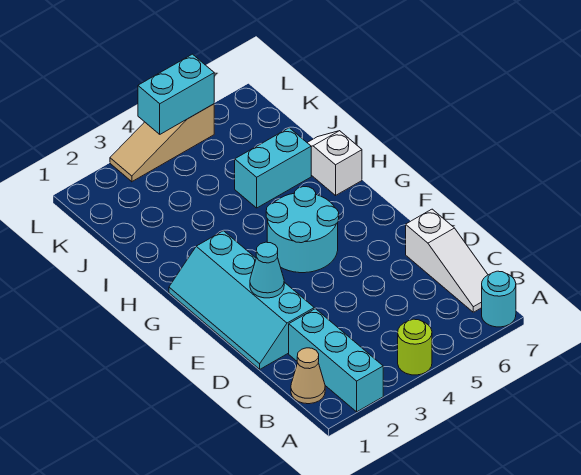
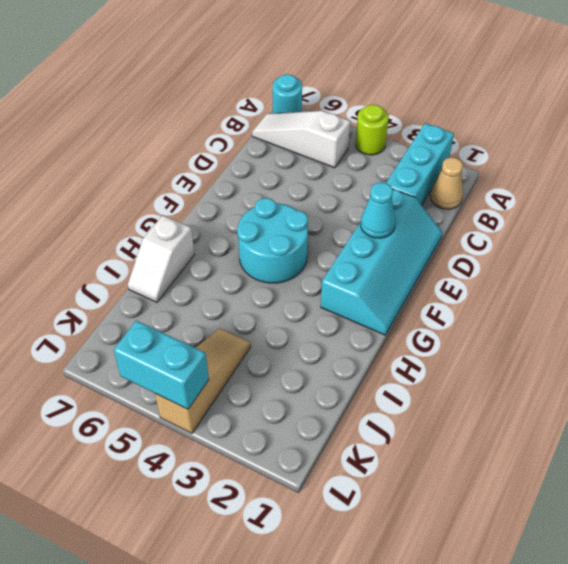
white slope B7:D7 level 1 top D -> white slope B5:B7 level 1 top 5
cyan brick I5:I6 level 1 -> none
tan slope L3:L5 level 1 top 5 -> tan slope J4:L4 level 1 top L

